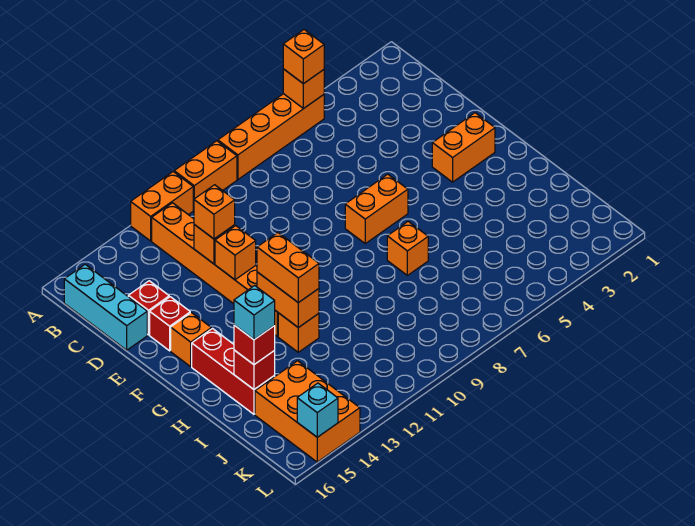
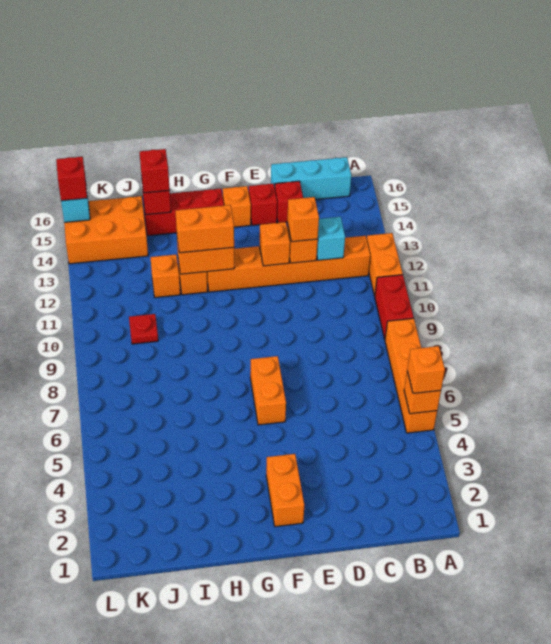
orange brick A9:A10 level 1 -> red brick A9:A10 level 1
orange brick H7 level 1 -> orange brick I12 level 1
cyan brick I15 level 4 -> cyan brick C12 level 2
none -> red plate J10 level 1
none -> red brick L15 level 3

